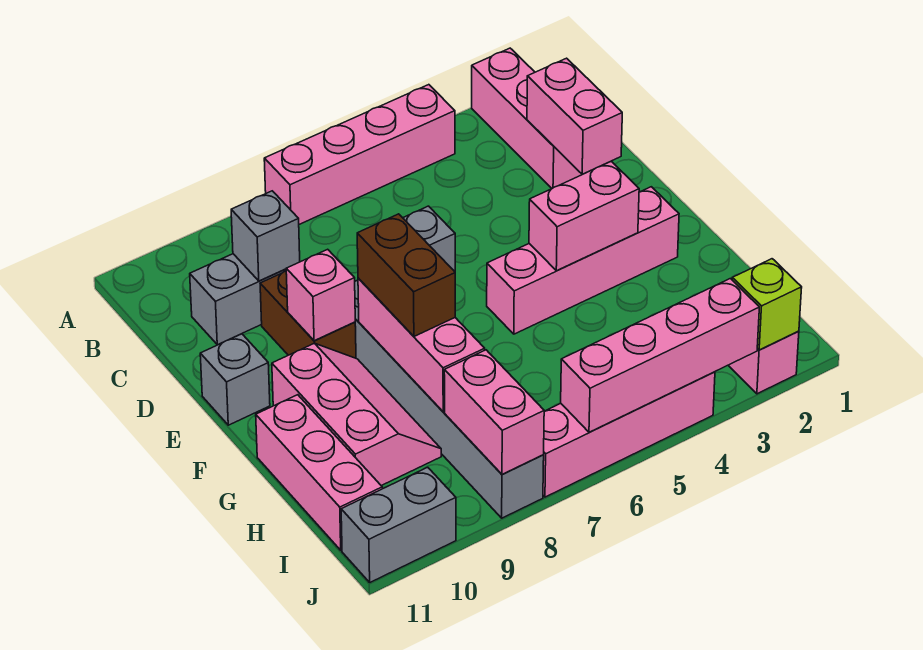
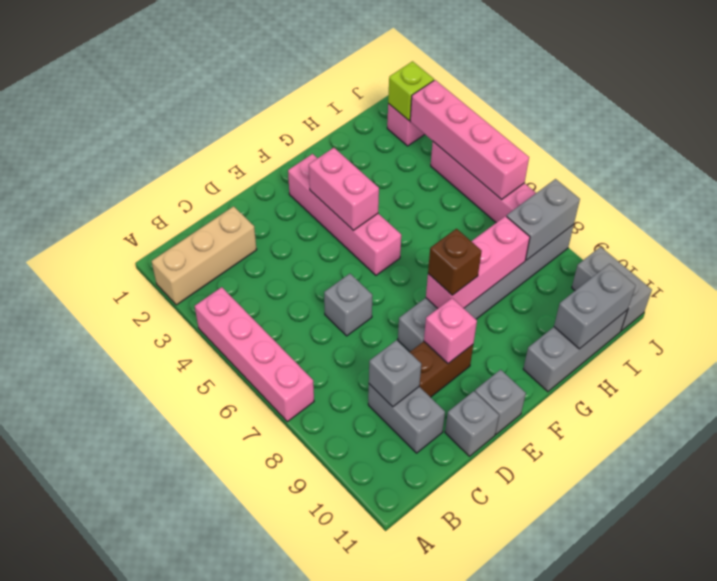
pink brick A2:C2 level 1 -> tan brick A2:C2 level 1
pink brick C2:D2 level 2 -> none
none -> grey brick D11 level 1
brown brick F8:G8 level 3 -> brown brick F8 level 3
pink slope F9:H10 level 1 top 10 -> none
pink brick G11:I11 level 1 -> grey brick G11:I11 level 1
none -> grey brick H11:I11 level 2
pink brick I8:J8 level 2 -> grey brick I8:J8 level 2

